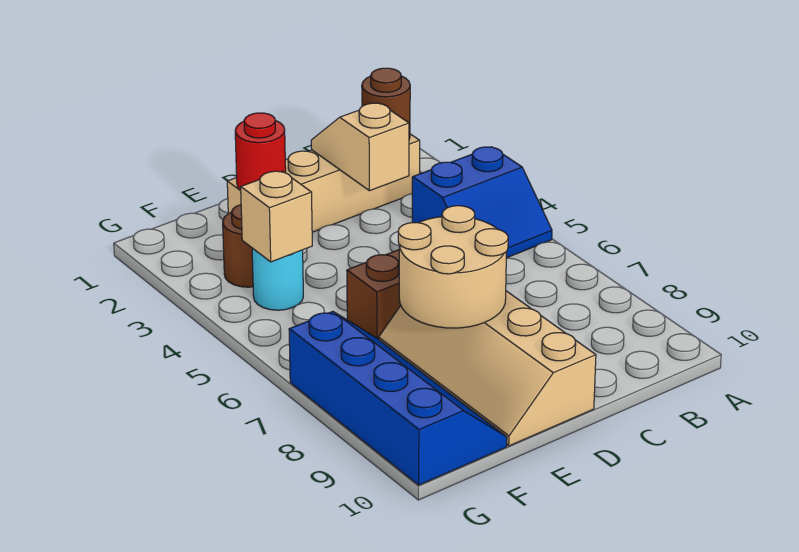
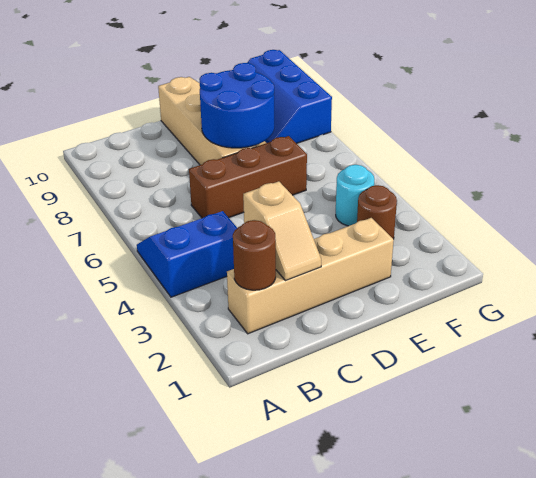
tan round brick D7:E8 level 2 -> blue round brick D7:E8 level 2
red round brick E2 level 2 -> none
tan brick F4 level 2 -> none
blue slope F7:G10 level 1 top G -> blue slope F8:G10 level 1 top G

